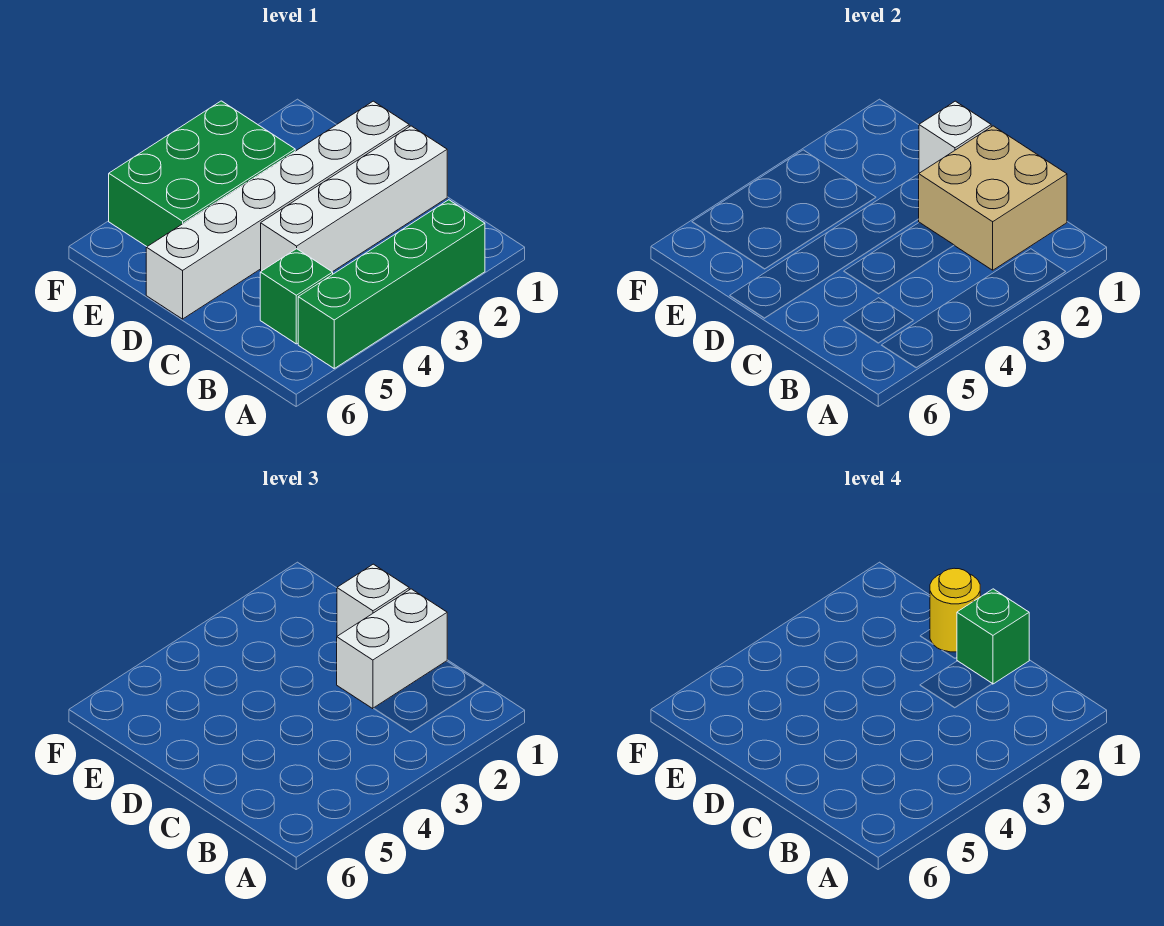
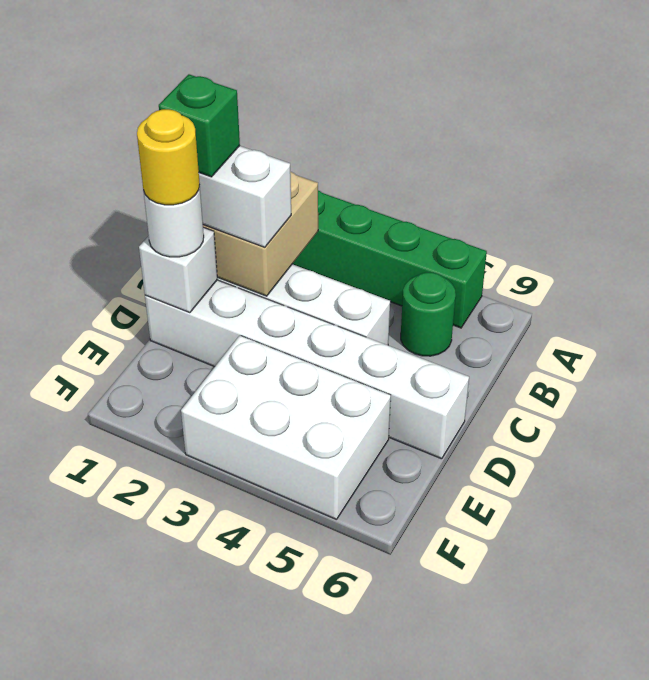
green brick B5 level 1 -> green round brick B5 level 1
white brick D1 level 3 -> white round brick D1 level 3
green brick E3:F5 level 1 -> white brick E3:F5 level 1

